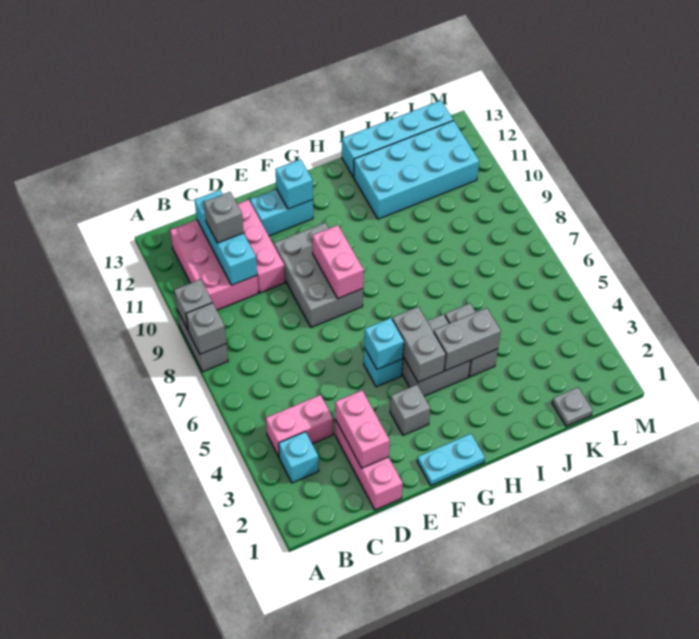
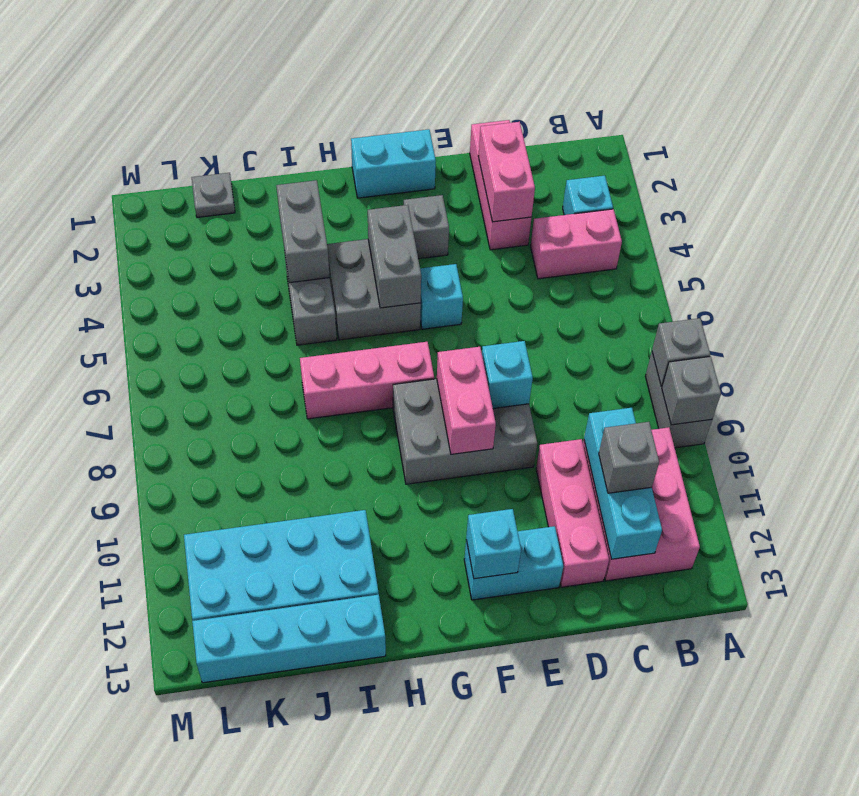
grey brick E8:F10 level 1 -> grey brick E8:G9 level 1
cyan plate F1:G1 level 1 -> cyan brick F1:G1 level 1
cyan brick F5 level 2 -> cyan brick E8 level 2
none -> pink brick G7:I7 level 1
grey brick H4:I4 level 2 -> grey brick I3:I4 level 2

